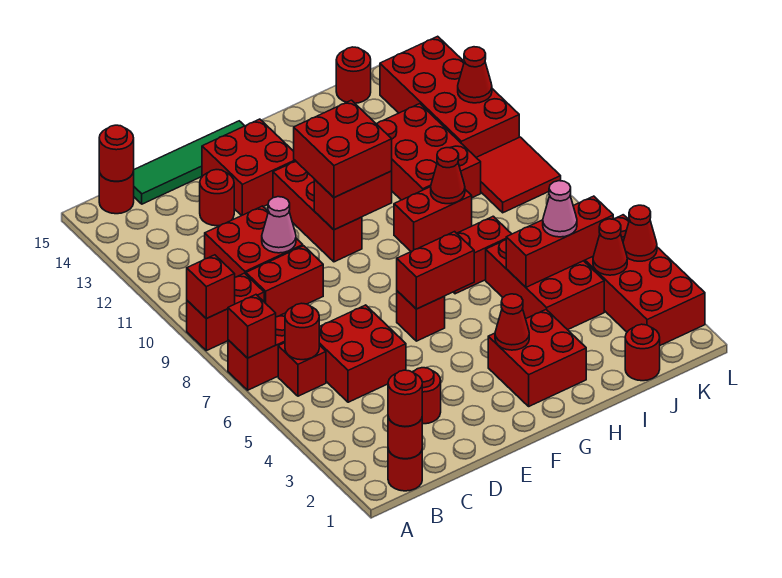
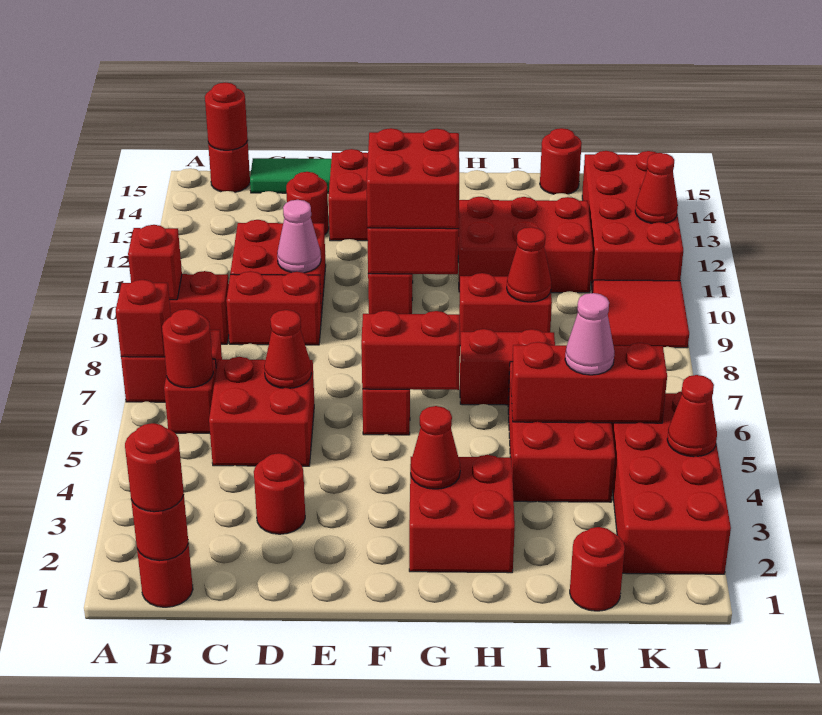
red brick I10:J12 level 1 -> red brick H11:J12 level 1
red cone K4 level 2 -> red cone D6 level 2

